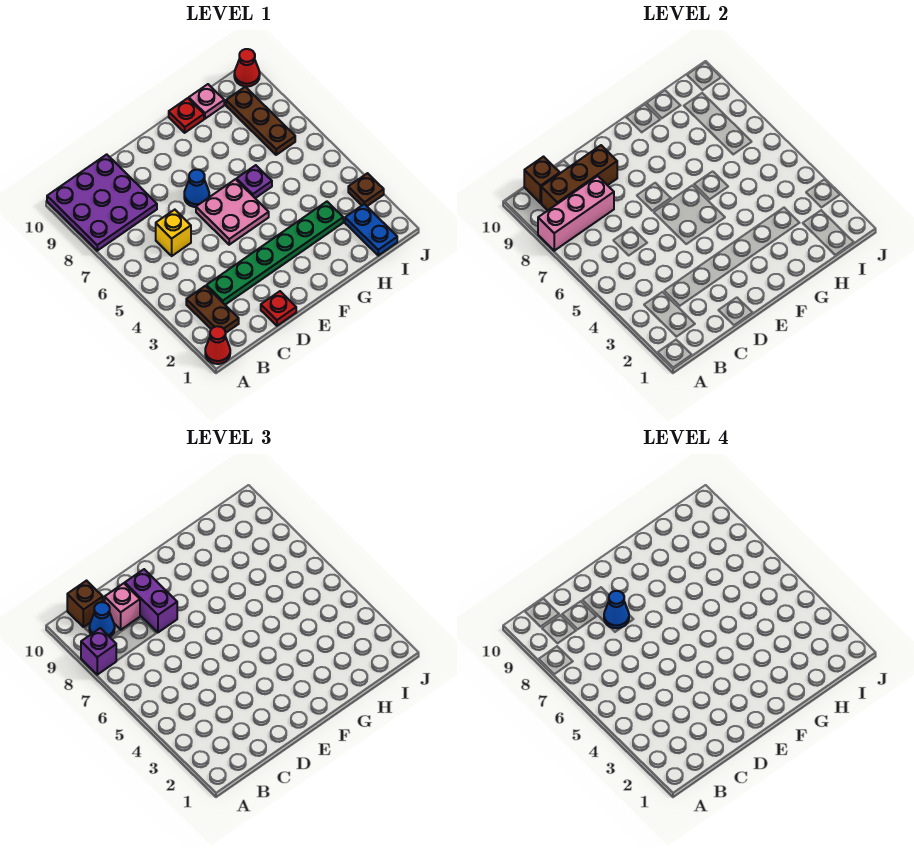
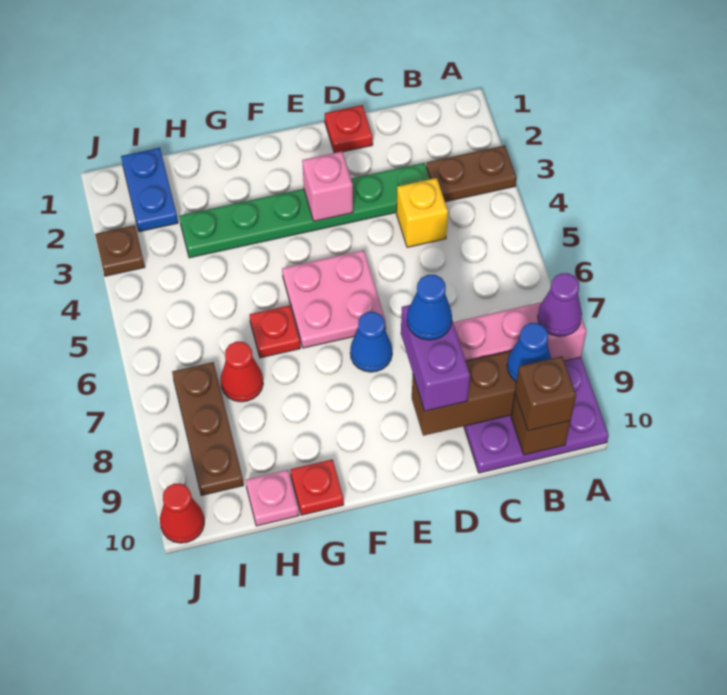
red cone A1 level 1 -> red cone H7 level 1
purple brick A8 level 3 -> purple cone A8 level 3
brown plate B2:B3 level 1 -> brown plate A3:B3 level 1
yellow brick C6 level 1 -> yellow brick C4 level 1
pink brick C9 level 3 -> pink brick E3 level 2
purple plate G6 level 1 -> red plate G6 level 1

